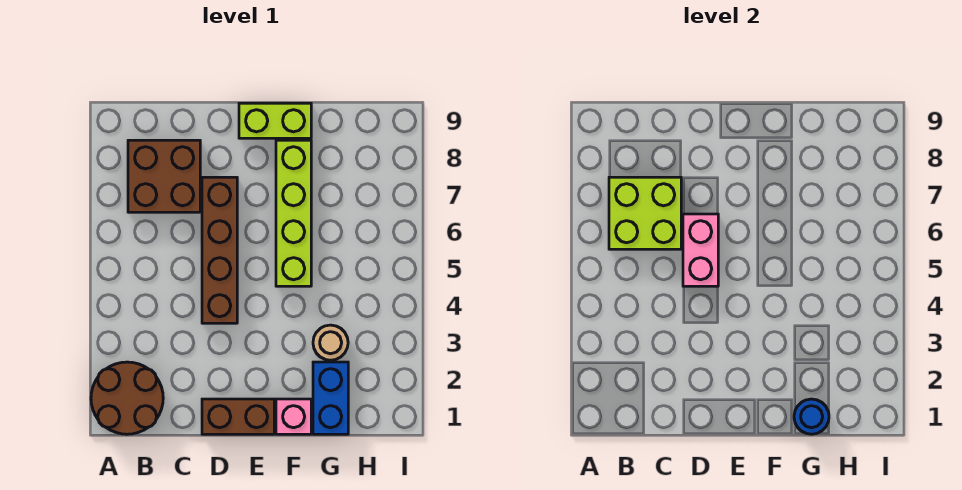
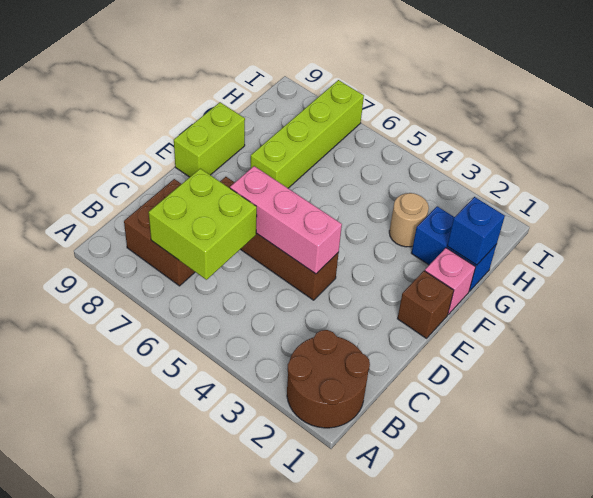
brown brick D1:E1 level 1 -> brown brick E1 level 1
pink brick D5:D6 level 2 -> pink brick D4:D6 level 2
lime brick F5:F8 level 1 -> lime brick F7:I7 level 1
blue round brick G1 level 2 -> blue brick G1 level 2

